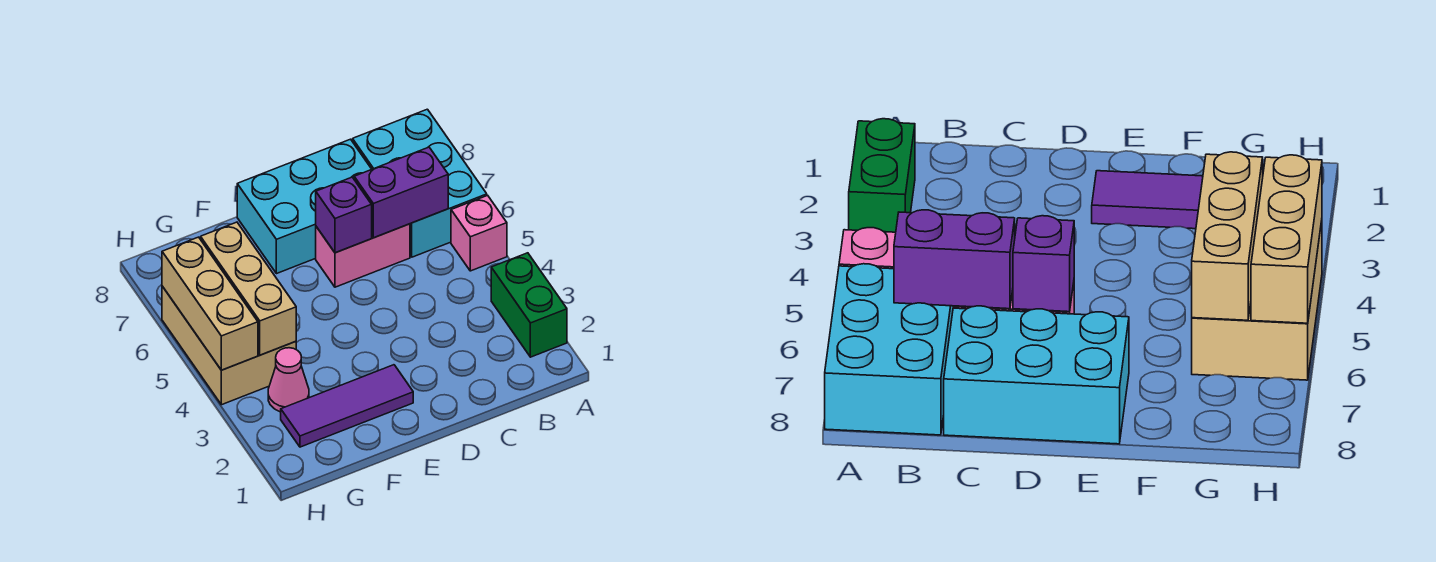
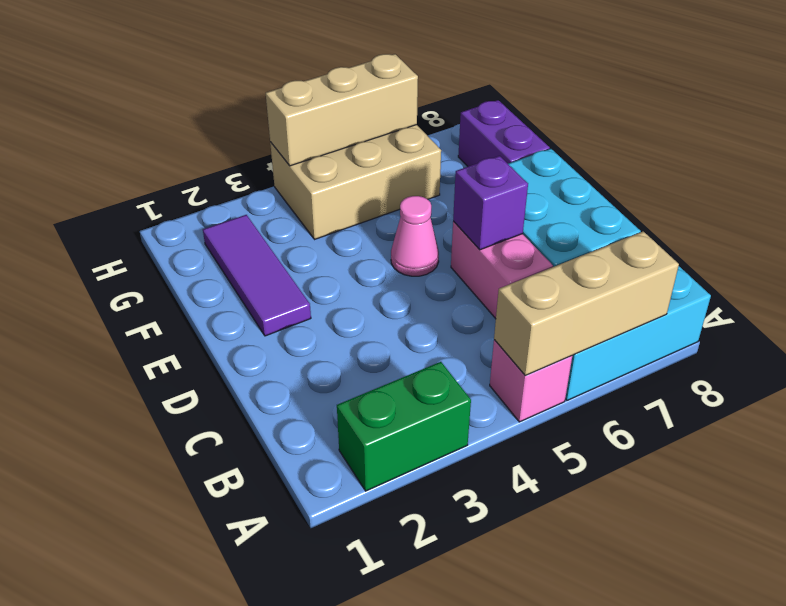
purple brick B6:C6 level 2 -> purple brick F8:G8 level 1
pink cone G3 level 1 -> pink cone E5 level 1
tan brick G4:G6 level 2 -> tan brick A5:A7 level 2

